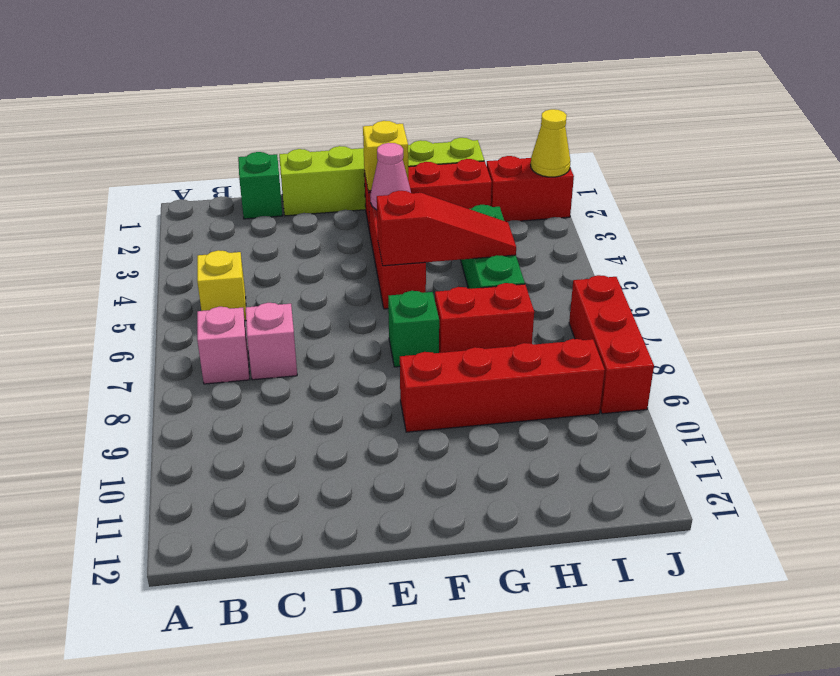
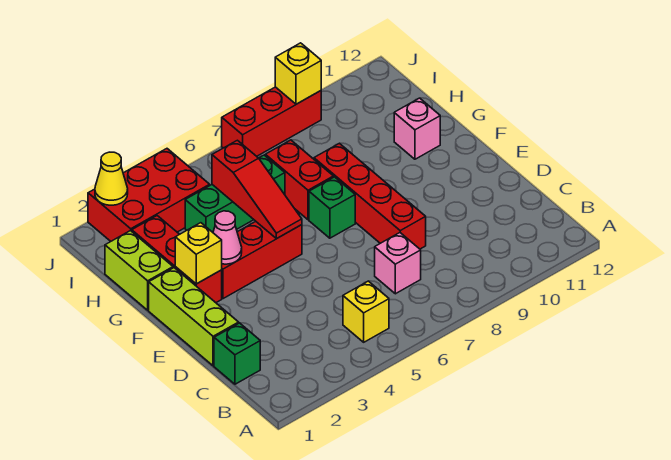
pink brick B7 level 1 -> pink brick G11 level 1
red slope F5:H5 level 2 top F -> red slope F5:H5 level 2 top H
red brick F9:I9 level 1 -> red brick D8:G8 level 1
red brick I2:J2 level 1 -> red brick I2:J4 level 1
none -> yellow brick J9 level 2

